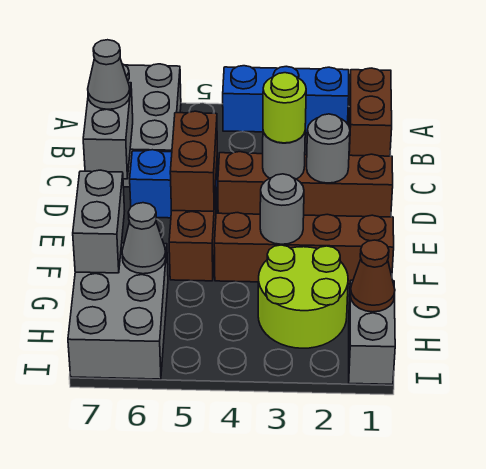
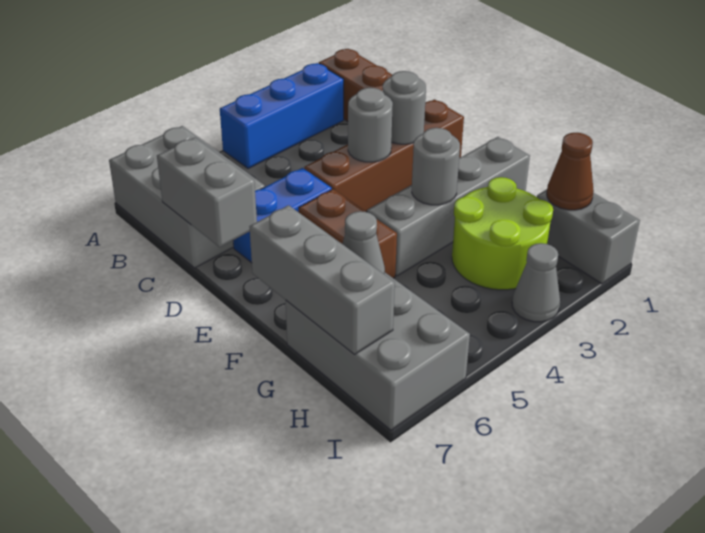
grey cone C7 level 3 -> grey cone I3 level 1
lime round brick D3 level 3 -> none
brown brick D5:E5 level 2 -> none
brown brick F1:F4 level 1 -> grey brick F1:F4 level 1
grey brick F7:G7 level 2 -> grey brick F7:H7 level 2

